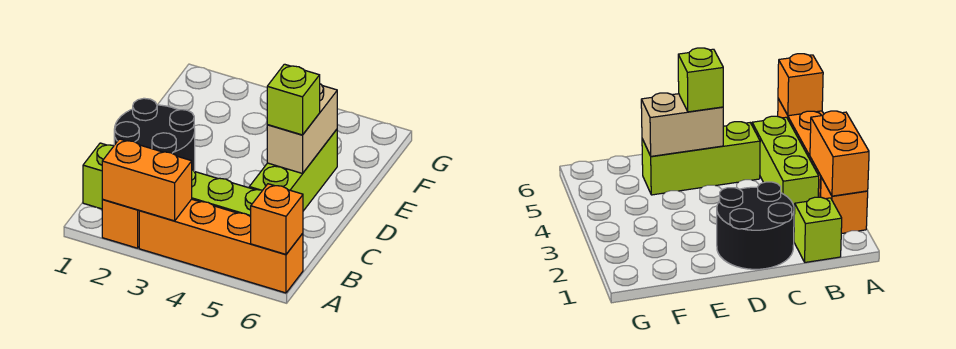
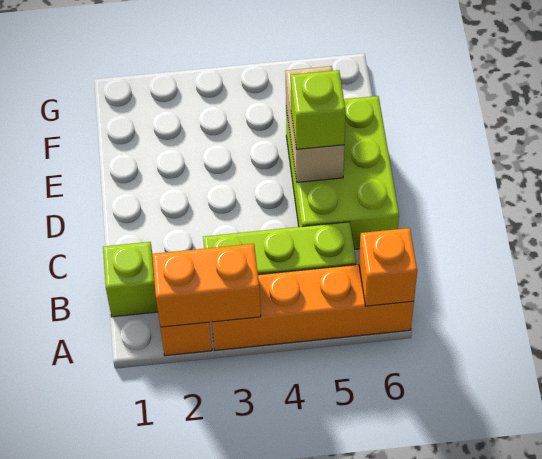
black round brick C1:D2 level 1 -> none
lime brick C5:E5 level 1 -> lime brick C5:E6 level 1

